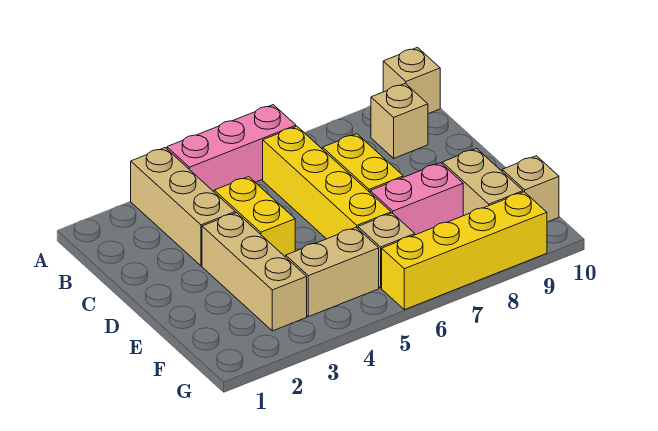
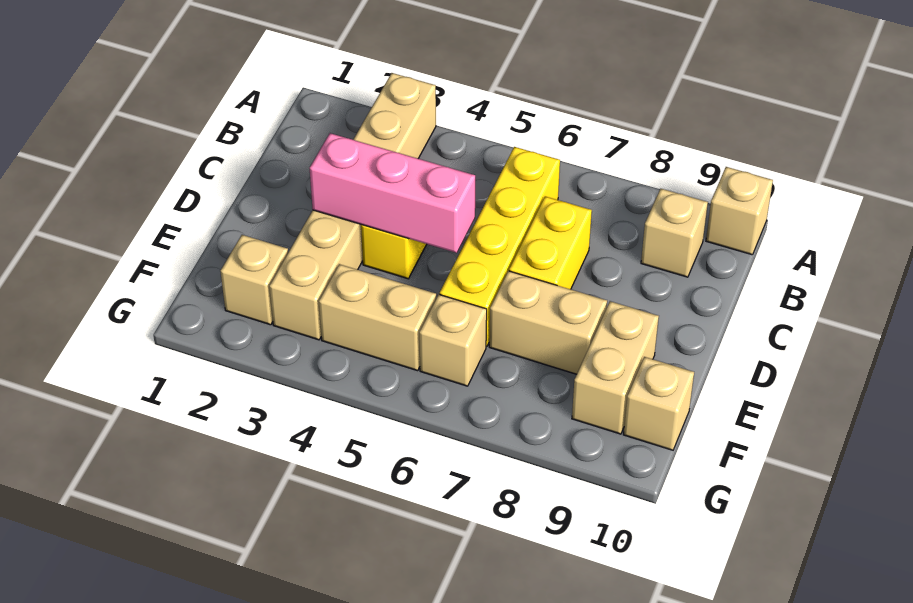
pink brick A4:A6 level 1 -> pink brick D3:D5 level 2
pink brick E7:E8 level 1 -> tan brick E7:E8 level 1
none -> tan brick F2 level 1
yellow brick G6:G9 level 1 -> none

